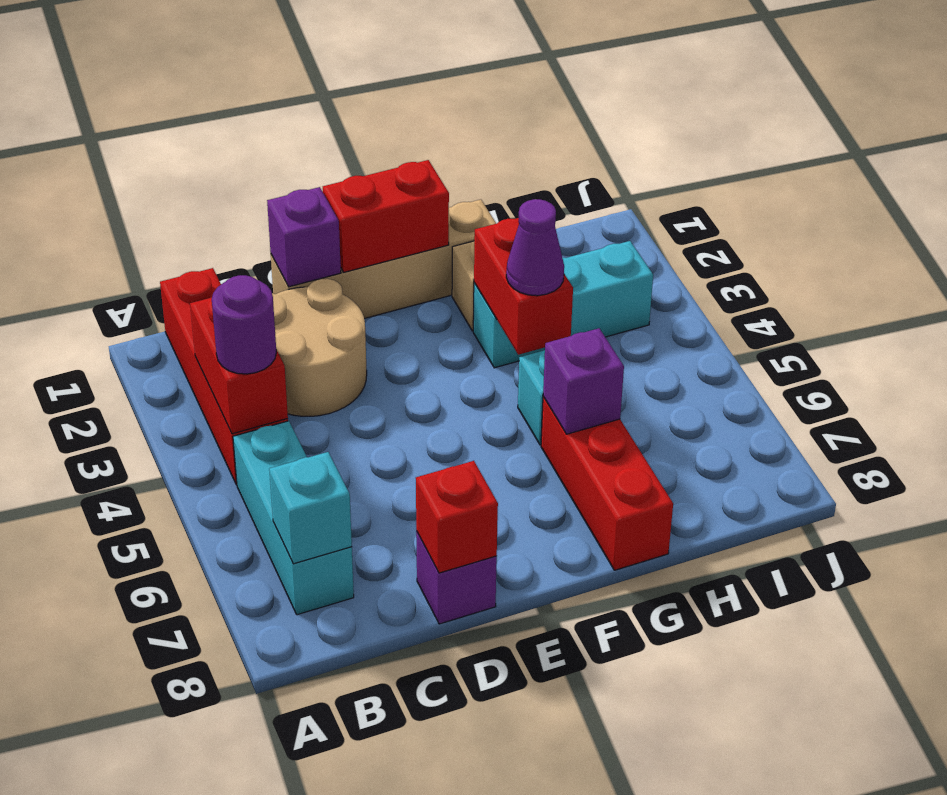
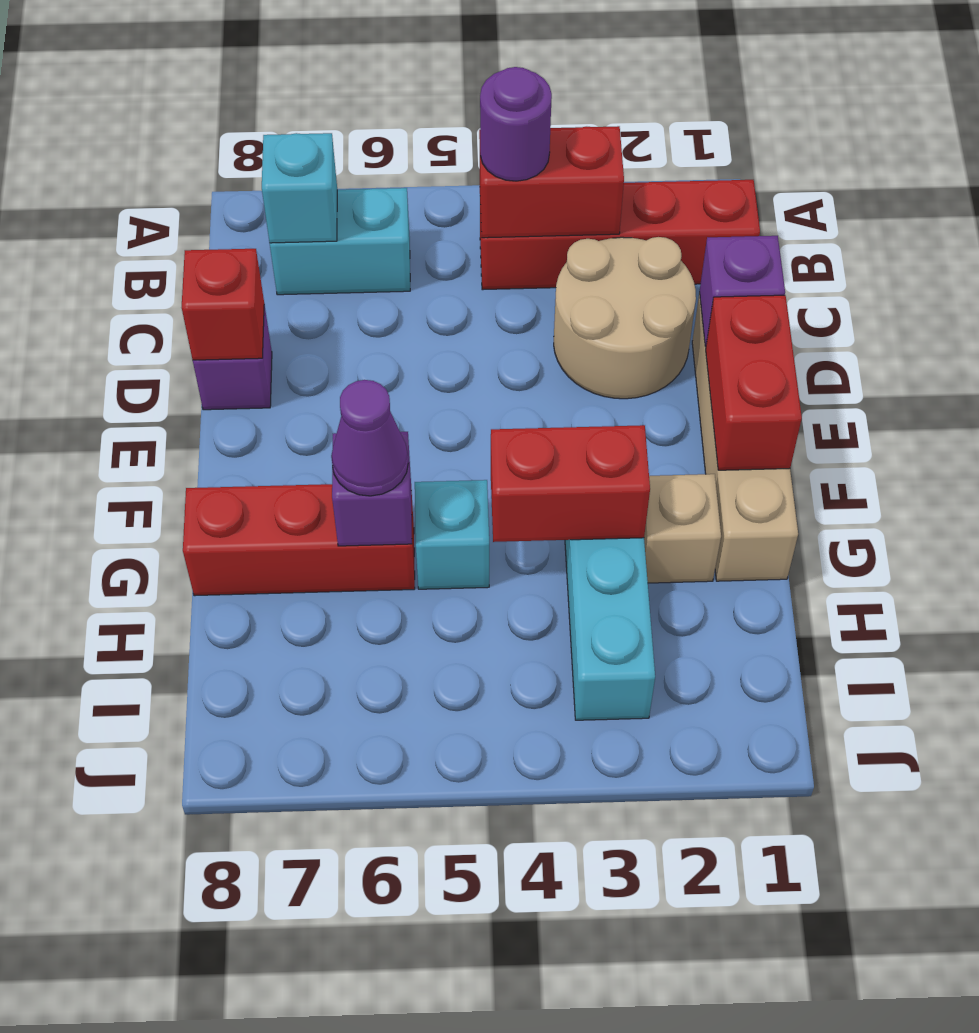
cyan brick B5:B7 level 1 -> cyan brick B6:B7 level 1
purple cone G4 level 3 -> purple cone G6 level 3

